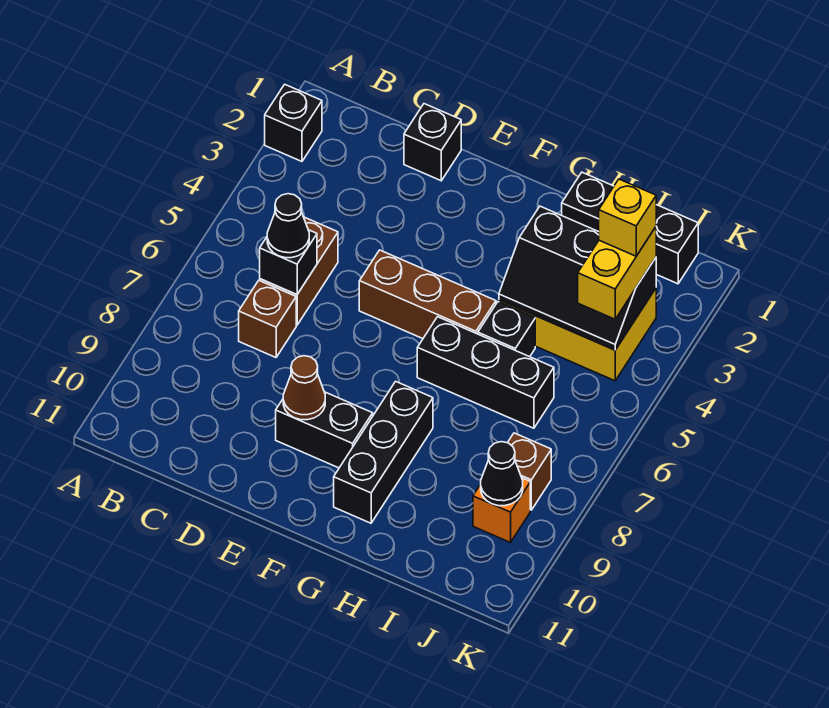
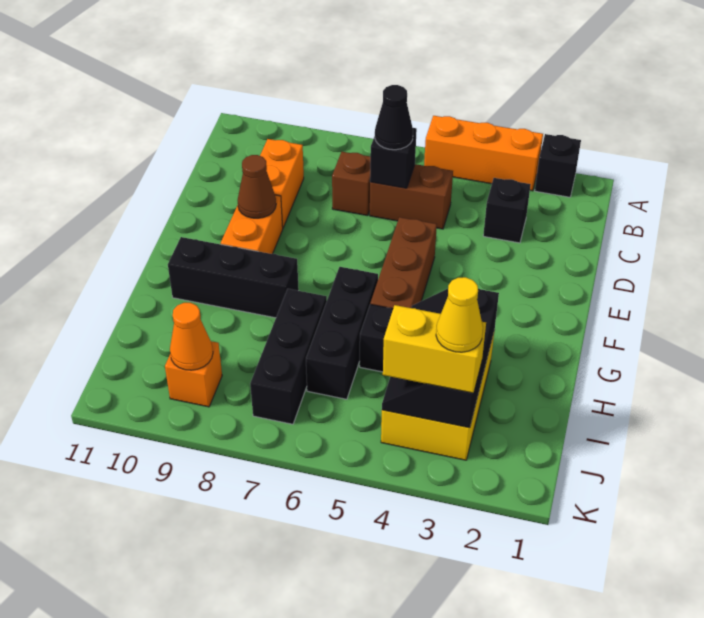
none -> orange brick A3:A5 level 1
none -> orange brick C9:D9 level 1
black brick D1 level 1 -> black brick C3 level 1
black brick E9:F9 level 1 -> orange brick E9:F9 level 1
black brick H1:J1 level 1 -> black brick H7:J7 level 1
yellow brick J3 level 4 -> yellow cone J3 level 4
brown brick J8 level 1 -> none
black cone J9 level 2 -> orange cone J9 level 2

